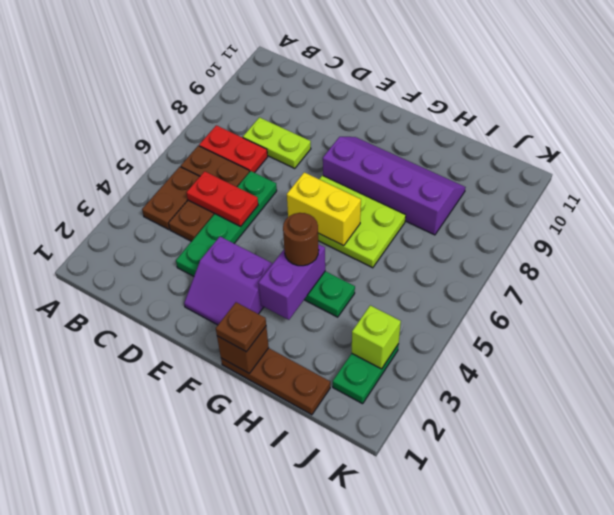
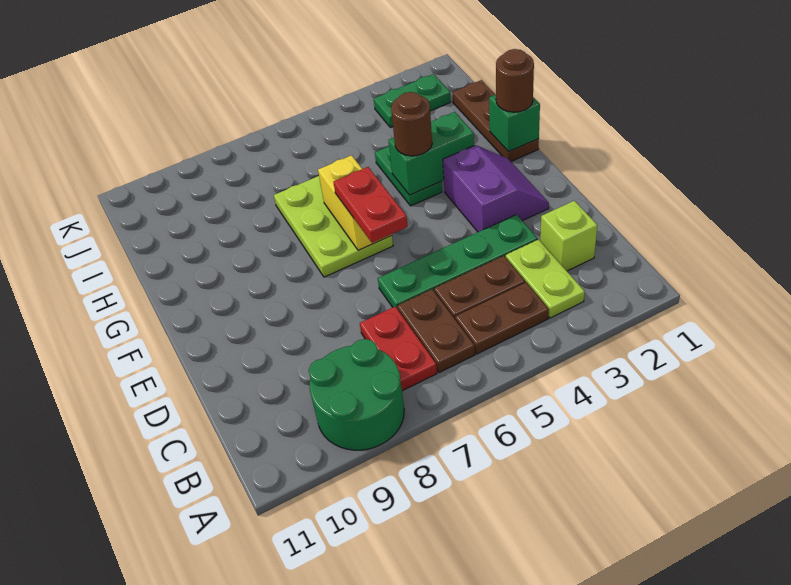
none -> green round brick A8:B9 level 1
red plate C5:D5 level 2 -> red plate E6:F6 level 3
lime plate C8:D8 level 1 -> lime plate B3:C3 level 1
purple slope F8:I9 level 1 top 8 -> none
brown brick G1 level 2 -> green brick G1 level 2
brown plate G1 level 3 -> brown round brick G1 level 3
purple brick G3:G4 level 2 -> green brick G3:G4 level 2
lime brick J3 level 2 -> lime brick C2 level 1

